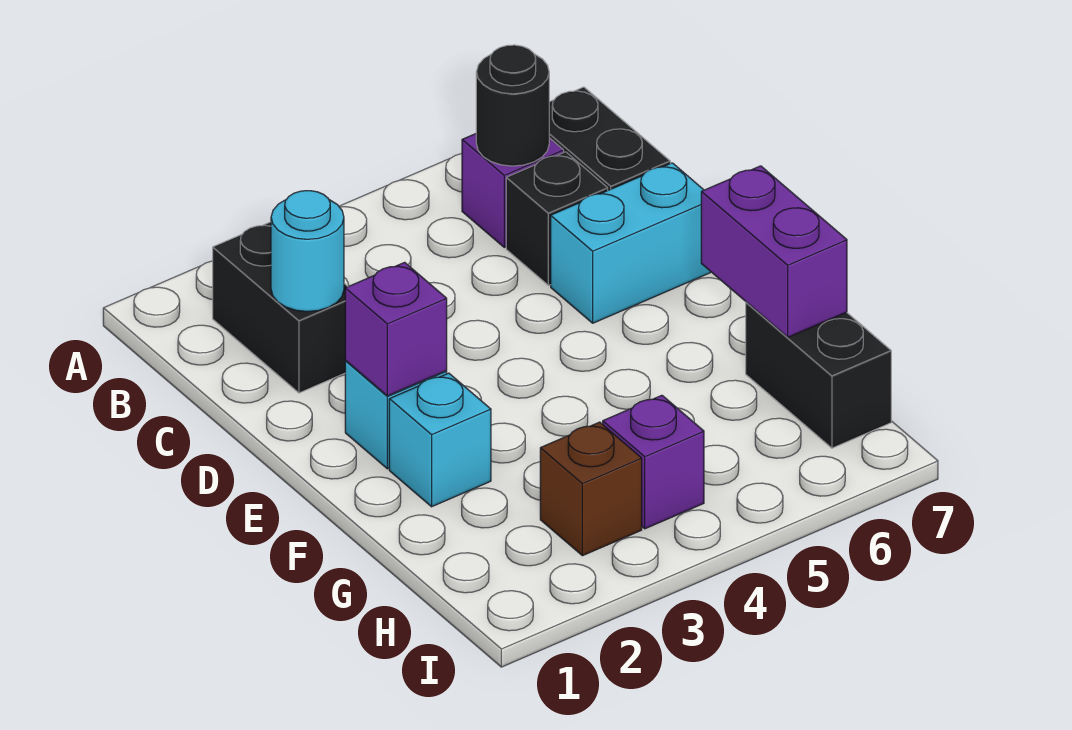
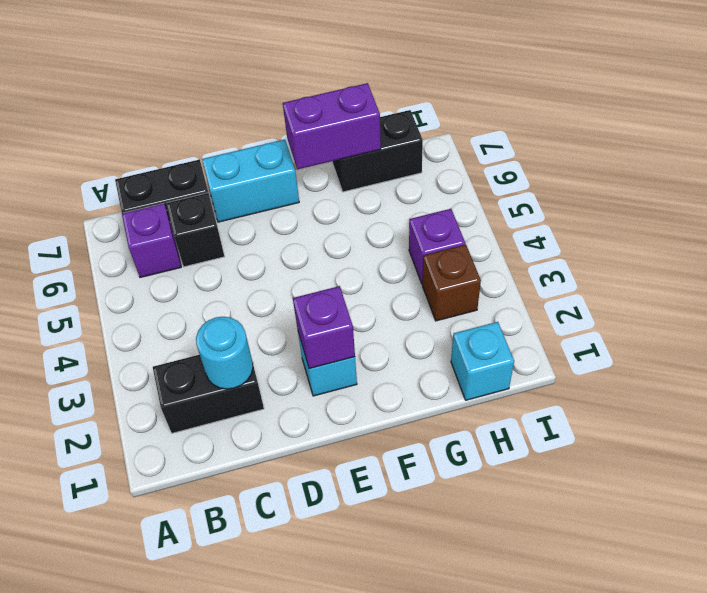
black round brick B6 level 2 -> none
cyan brick D6:D7 level 1 -> cyan brick D7:E7 level 1
cyan brick F2 level 1 -> cyan brick H1 level 1

